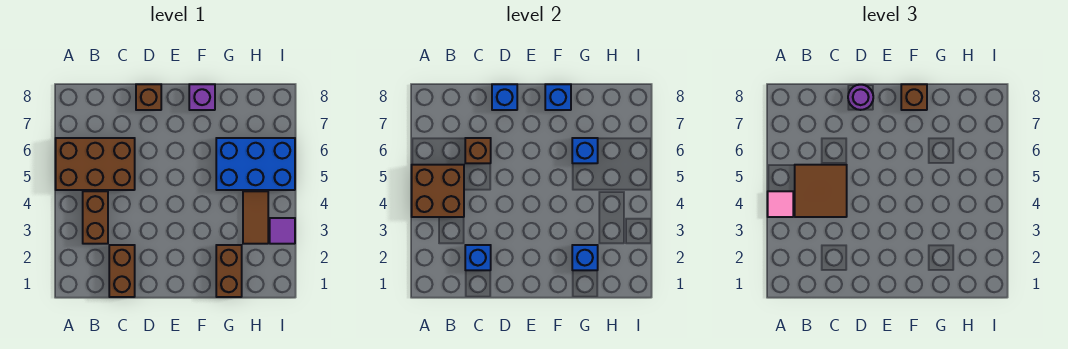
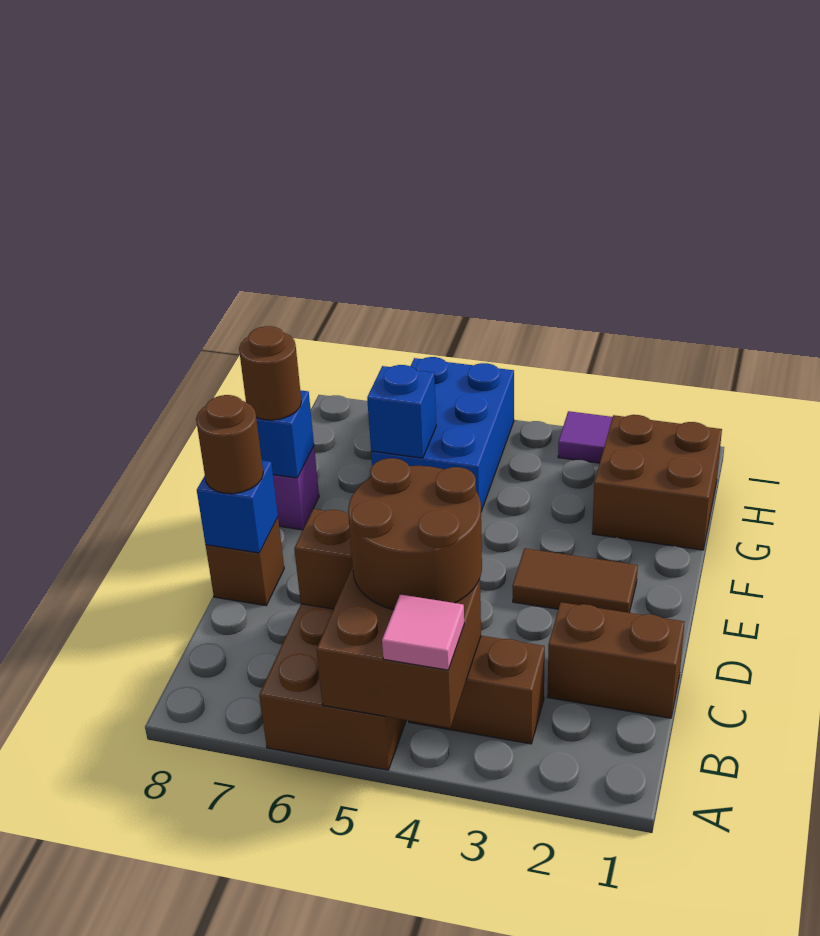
brown tile B4:C5 level 3 -> brown round brick B4:C5 level 3
blue brick C2 level 2 -> none
purple round brick D8 level 3 -> brown round brick D8 level 3
brown brick F8 level 3 -> brown round brick F8 level 3
brown brick G1:G2 level 1 -> brown brick G1:H2 level 1
blue brick G2 level 2 -> none
brown tile H3:H4 level 1 -> brown tile E2:E3 level 1

